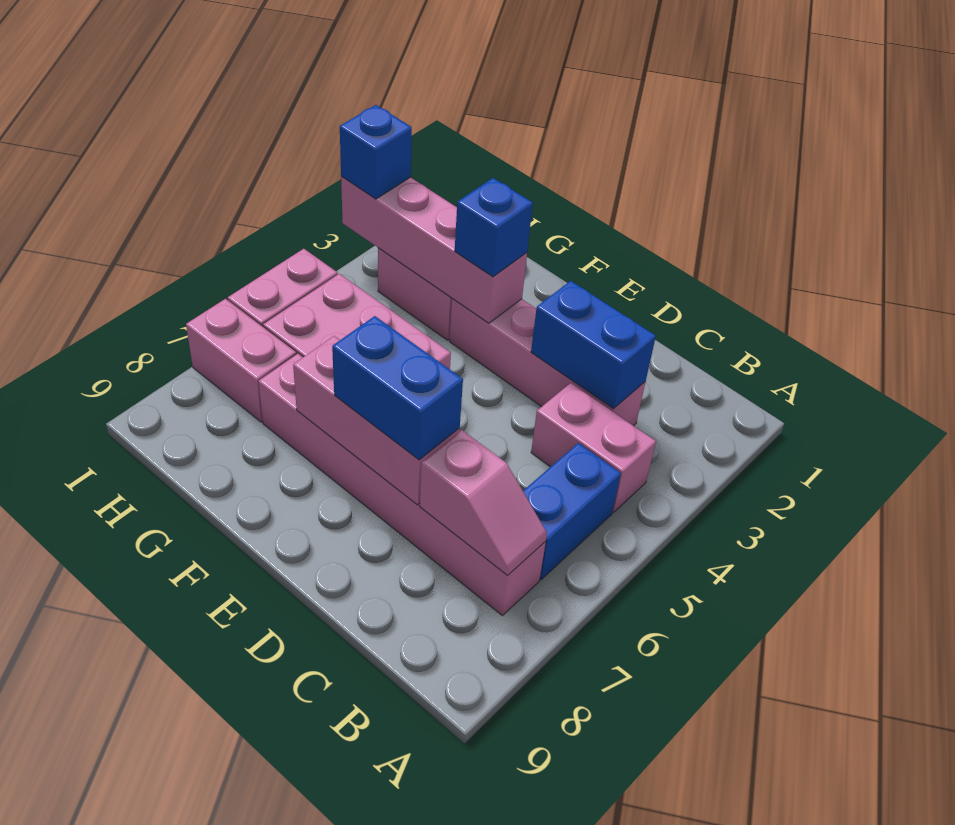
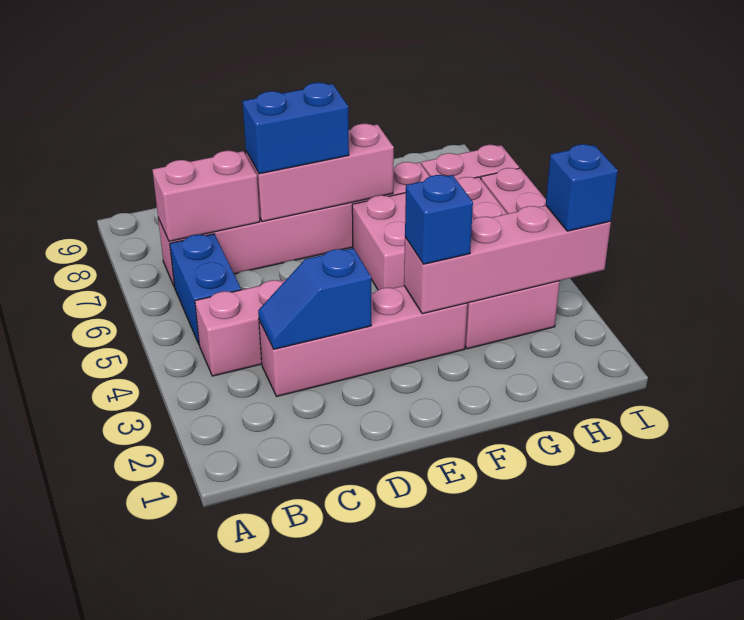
pink slope B7:C7 level 2 top C -> pink brick B7:C7 level 2
blue brick C3:D3 level 2 -> blue slope C3:D3 level 2 top D

